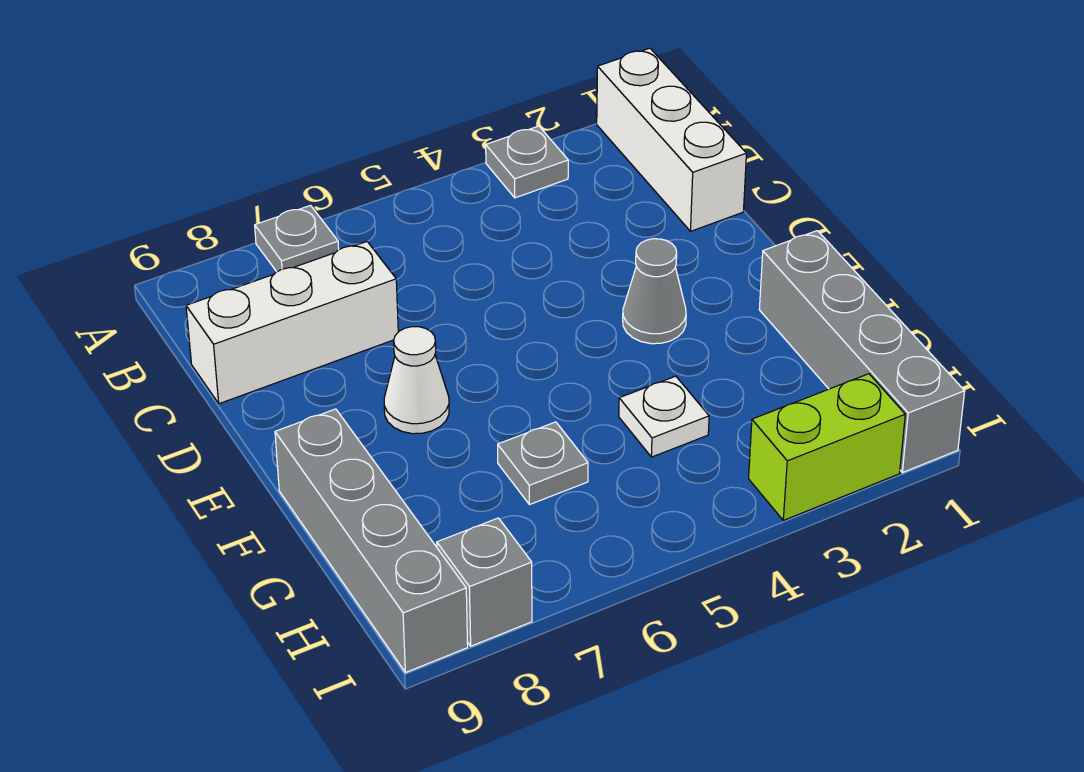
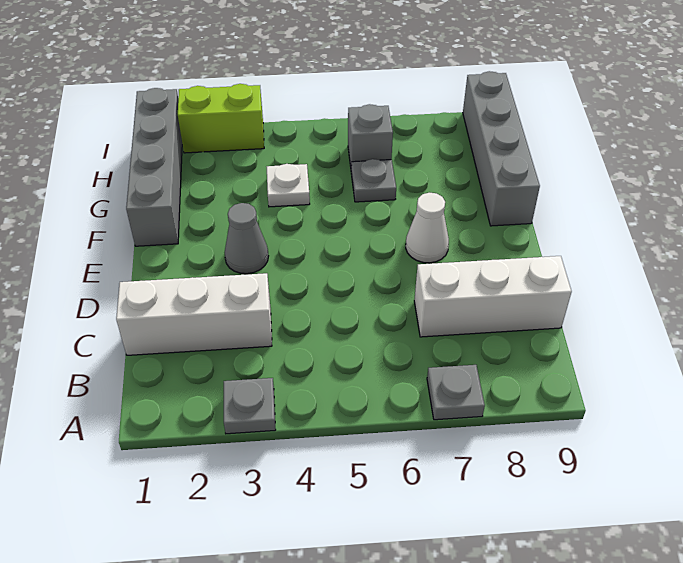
white brick A1:C1 level 1 -> white brick C1:C3 level 1
grey brick I8 level 1 -> grey brick H6 level 1

